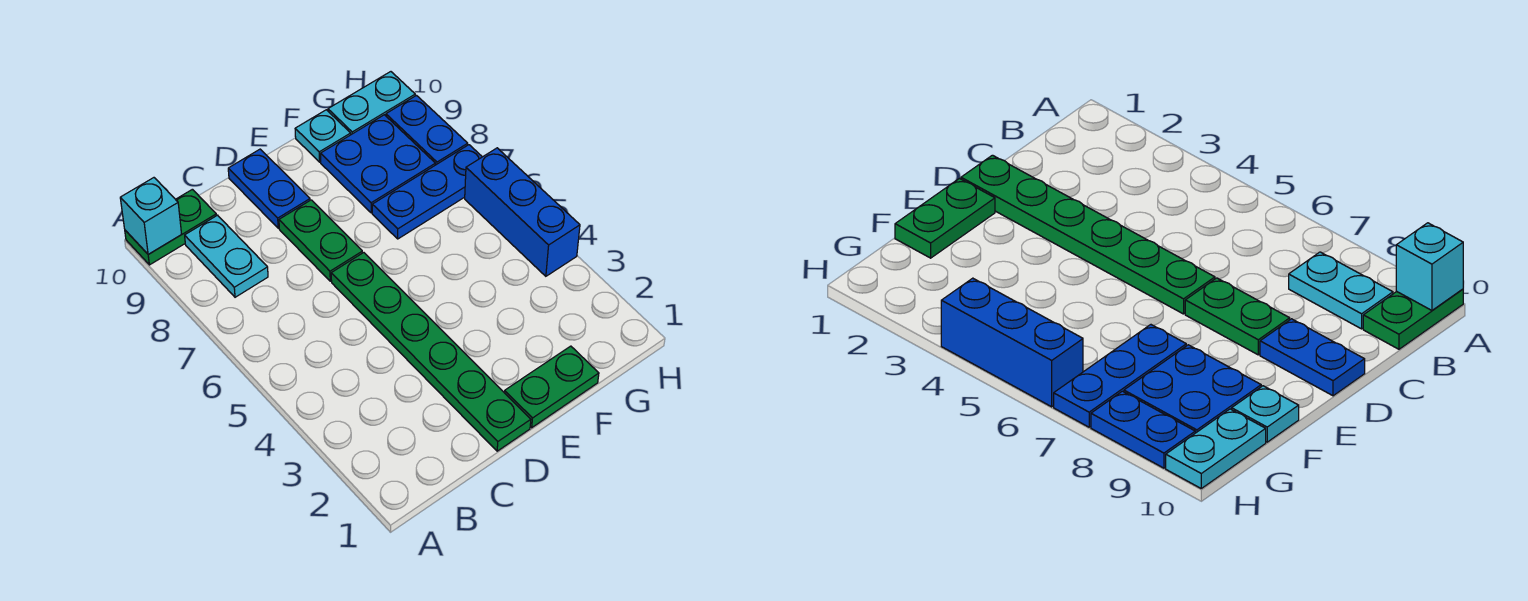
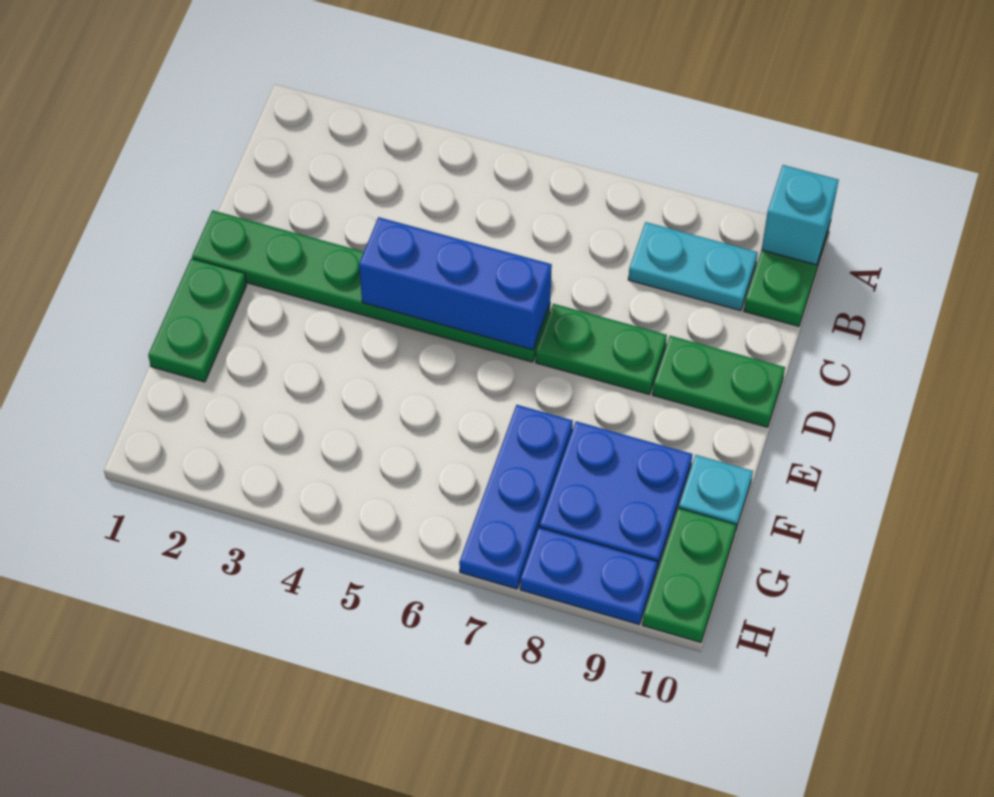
blue plate D9:D10 level 1 -> green plate D9:D10 level 1
cyan plate G10:H10 level 1 -> green plate G10:H10 level 1
blue brick H4:H6 level 1 -> blue brick D4:D6 level 2

